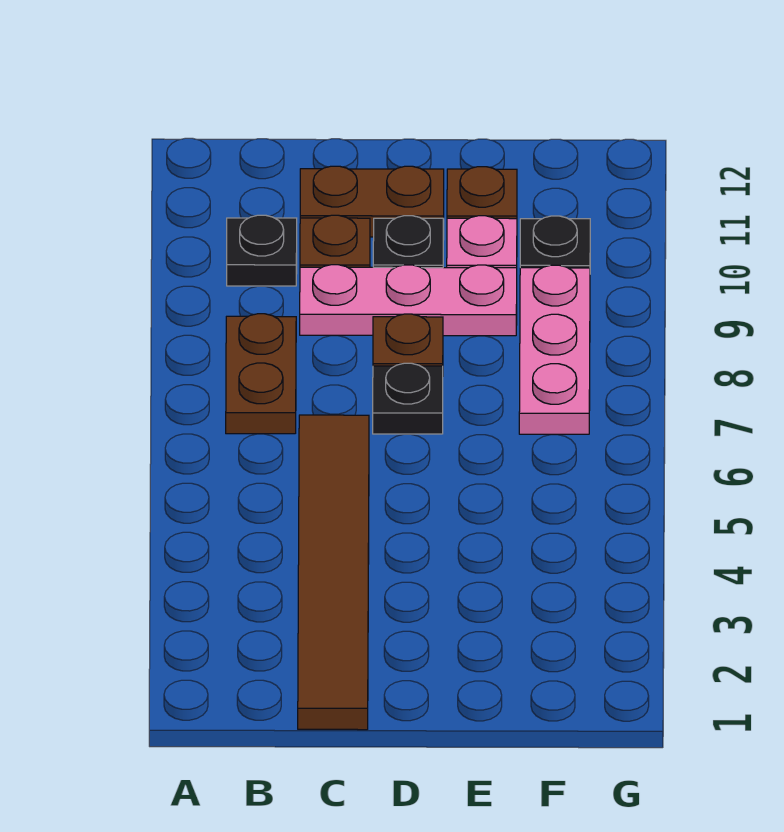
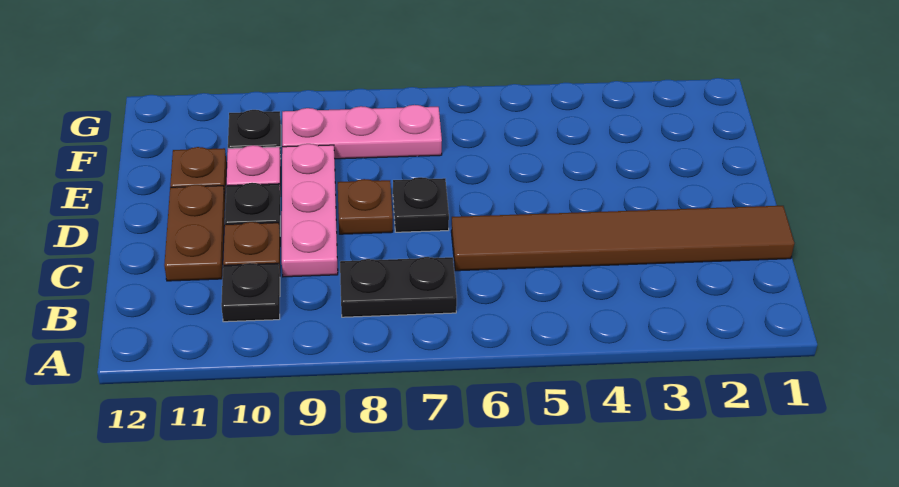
brown plate B7:B8 level 1 -> black plate B7:B8 level 1

